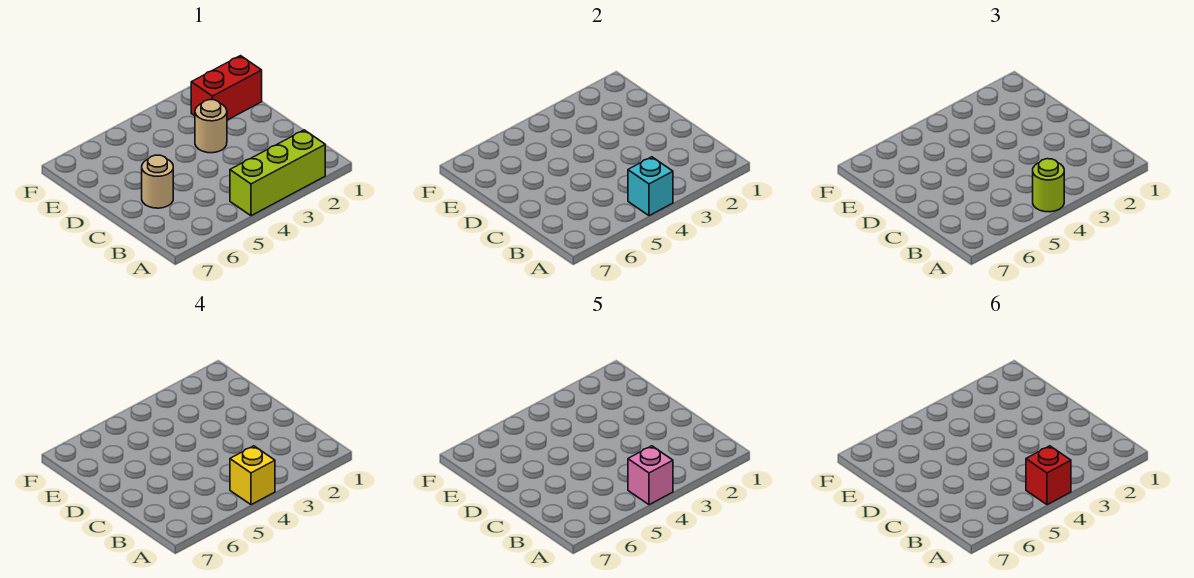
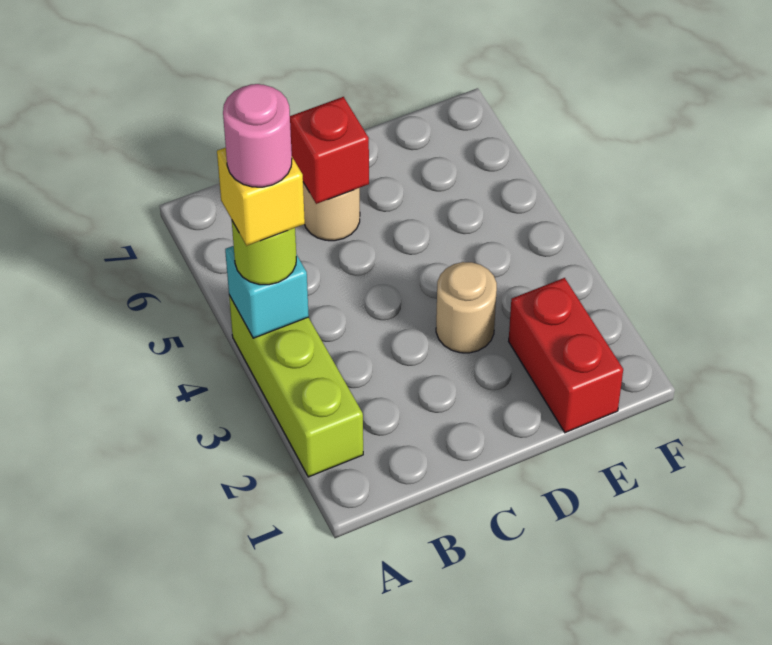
pink brick A4 level 5 -> pink round brick A4 level 5
red brick A4 level 6 -> red brick C6 level 2

